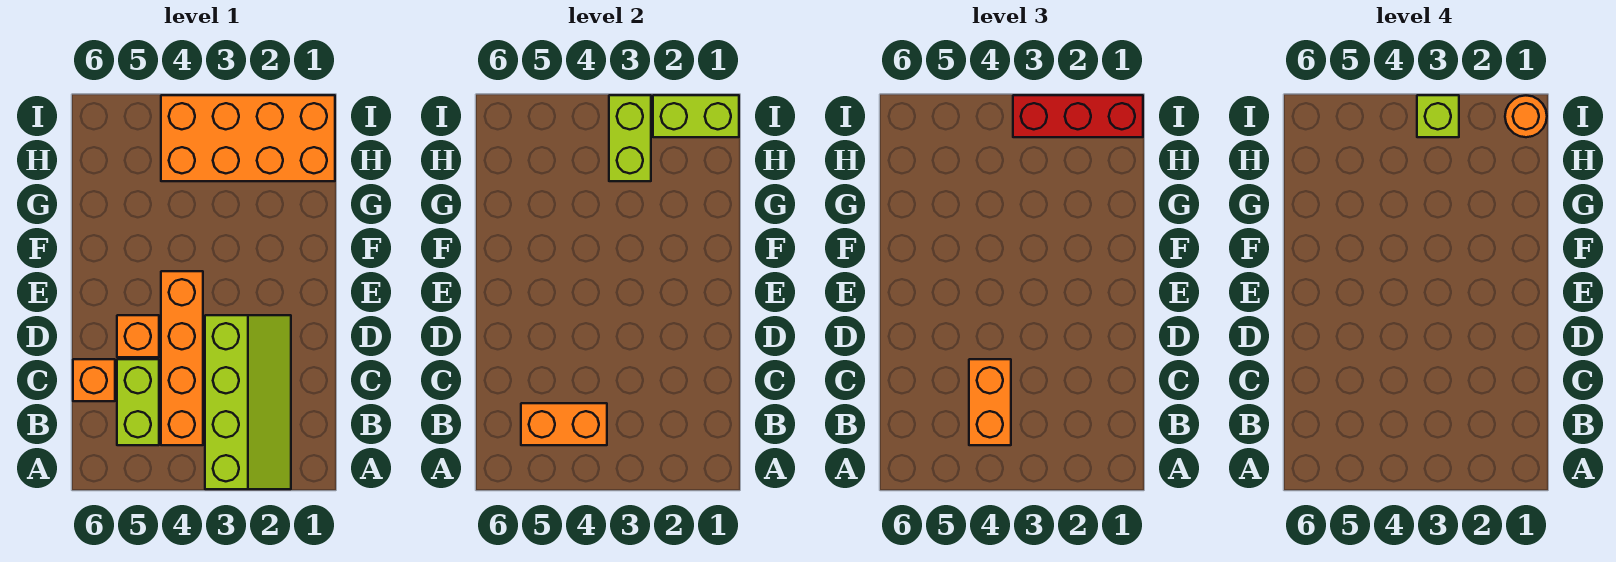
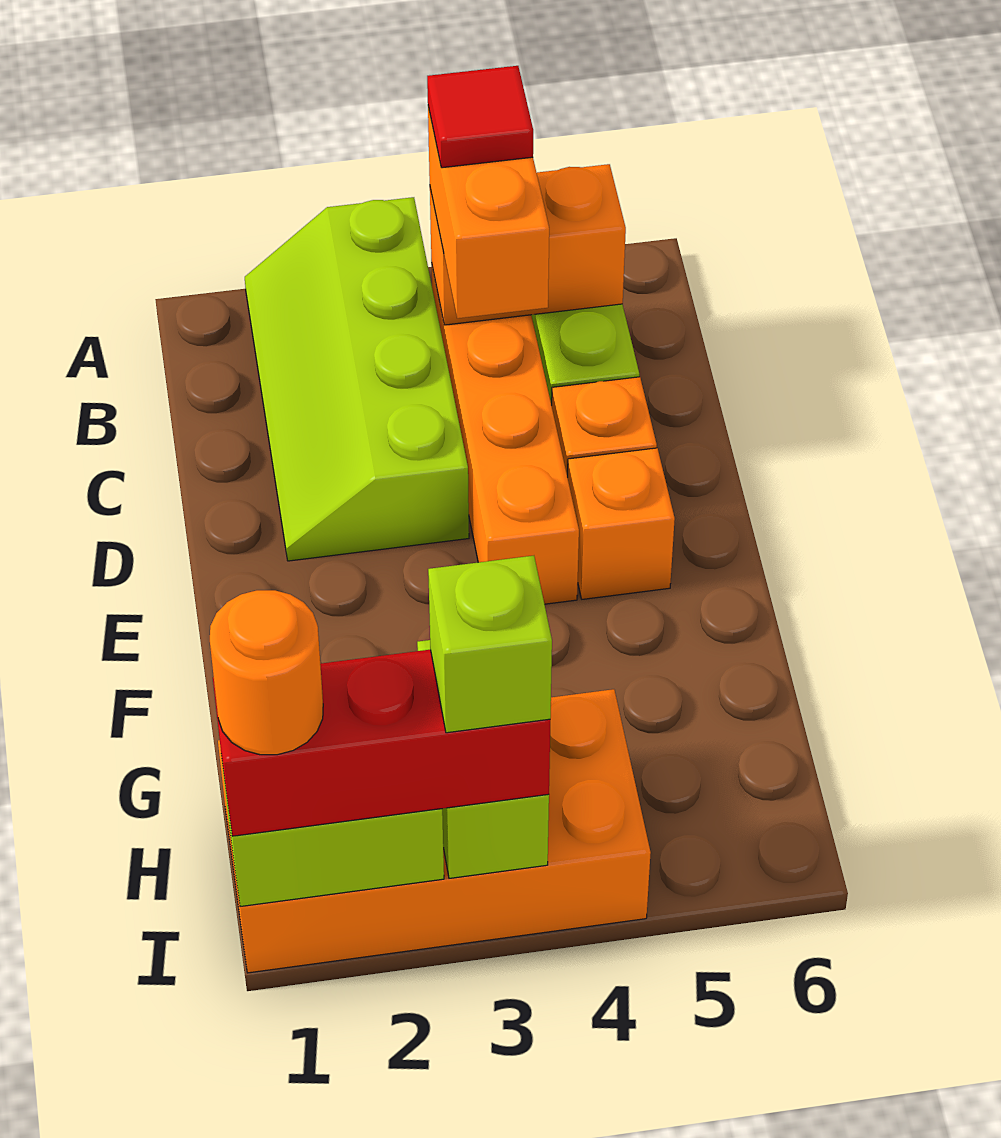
none -> red tile B4 level 4
orange brick C6 level 1 -> orange brick E5 level 1

